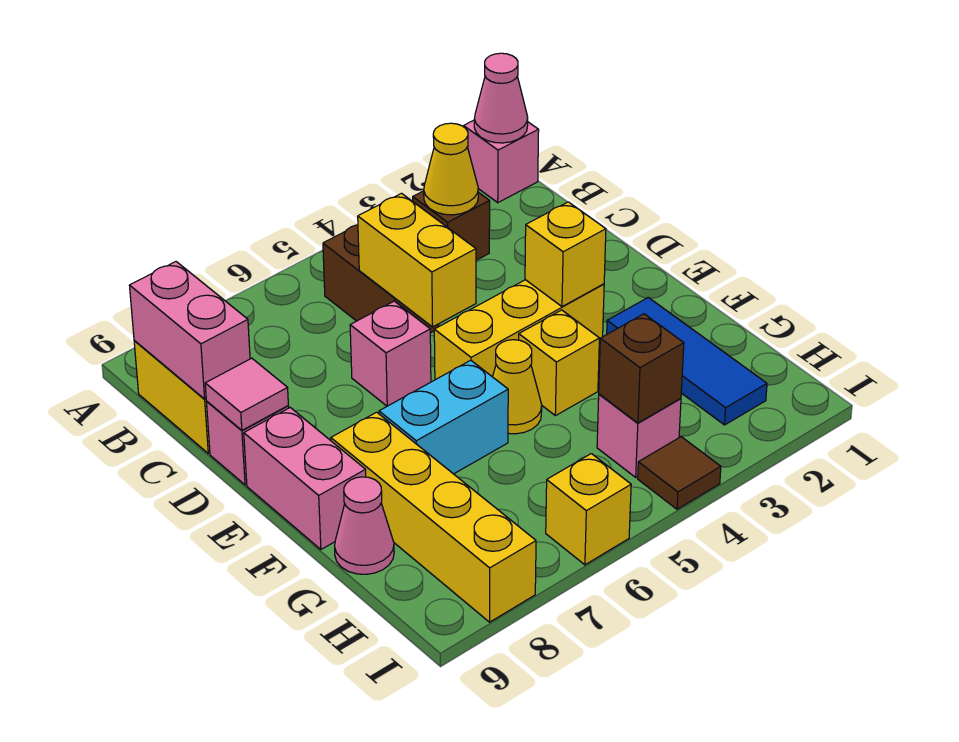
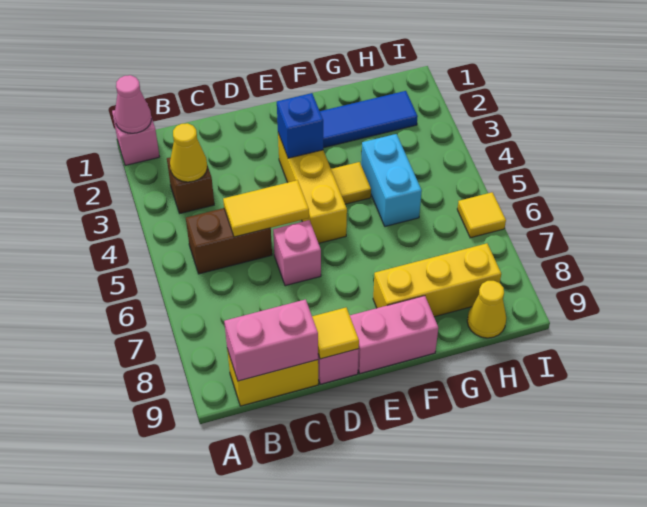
yellow brick C5:D5 level 2 -> yellow tile C5:D5 level 2
pink tile D9 level 2 -> yellow tile D9 level 2
yellow brick E3 level 2 -> blue brick E3 level 2
yellow brick F4 level 1 -> yellow tile F4 level 1
yellow cone F5 level 1 -> yellow cone H9 level 1
cyan brick F6:F7 level 1 -> cyan brick G4:G5 level 1
yellow brick F8:I8 level 1 -> yellow brick F8:H8 level 1
pink cone G9 level 1 -> none
pink brick H4 level 1 -> none
brown brick H4 level 2 -> none
brown tile I4 level 1 -> none
yellow brick I6 level 1 -> yellow tile I6 level 1

